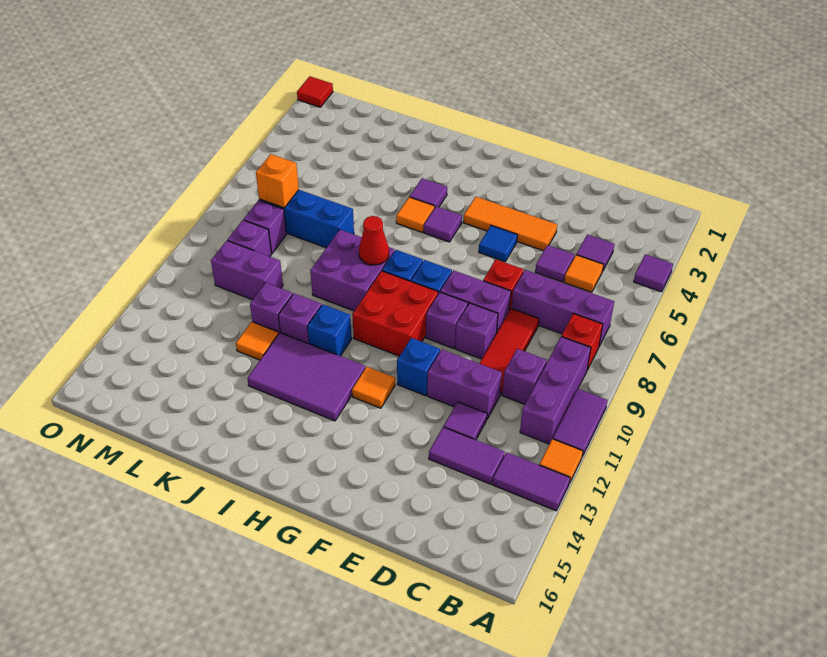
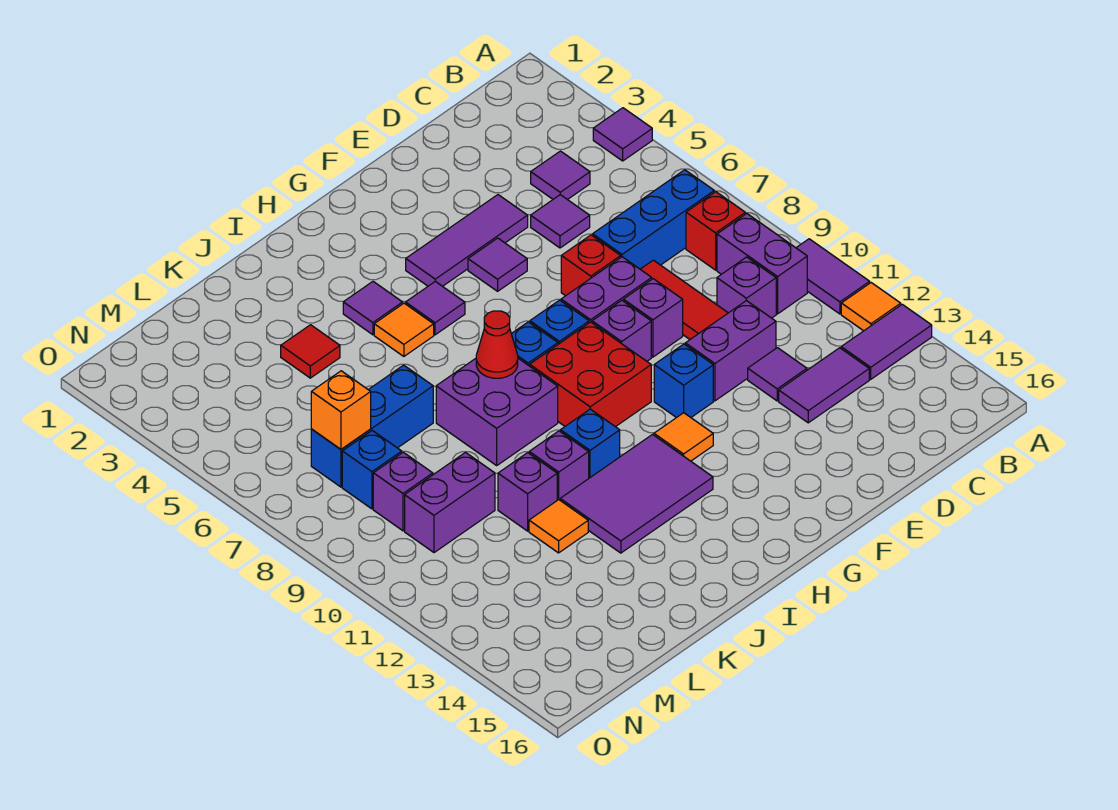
purple brick B7:D7 level 1 -> blue brick B7:D7 level 1
purple brick B9:B11 level 1 -> purple brick B9:B10 level 1
orange tile C5 level 1 -> none
orange tile E4:G4 level 1 -> purple tile E4:G4 level 1
blue tile F5 level 1 -> purple tile F5 level 1
purple brick M8 level 1 -> blue brick M8 level 1
red tile O1 level 1 -> red tile K4 level 1

